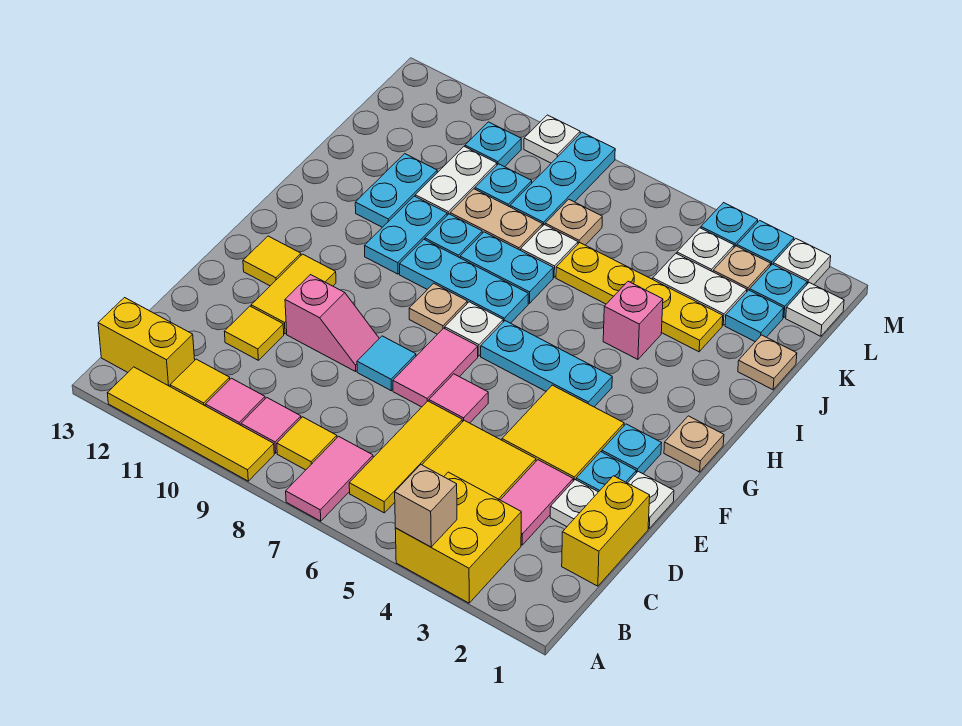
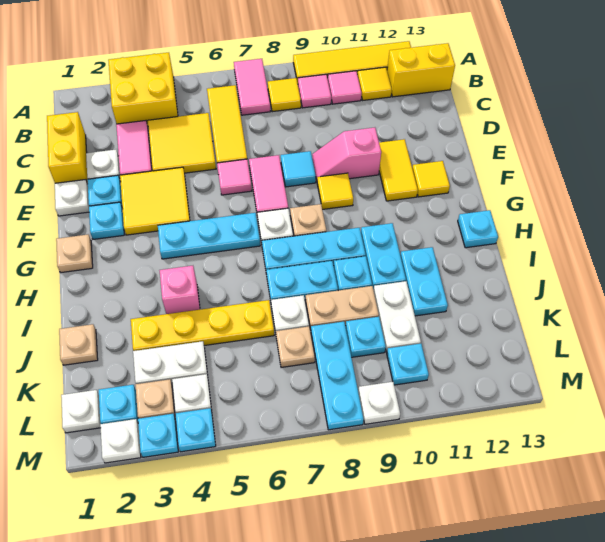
tan brick A4 level 2 -> none
yellow tile D11 level 1 -> yellow tile F9 level 1
cyan plate K2 level 1 -> cyan plate H13 level 1

